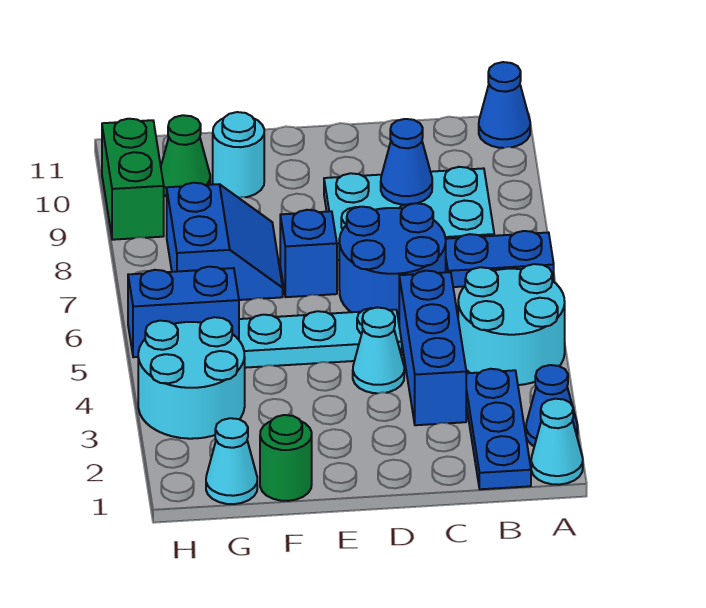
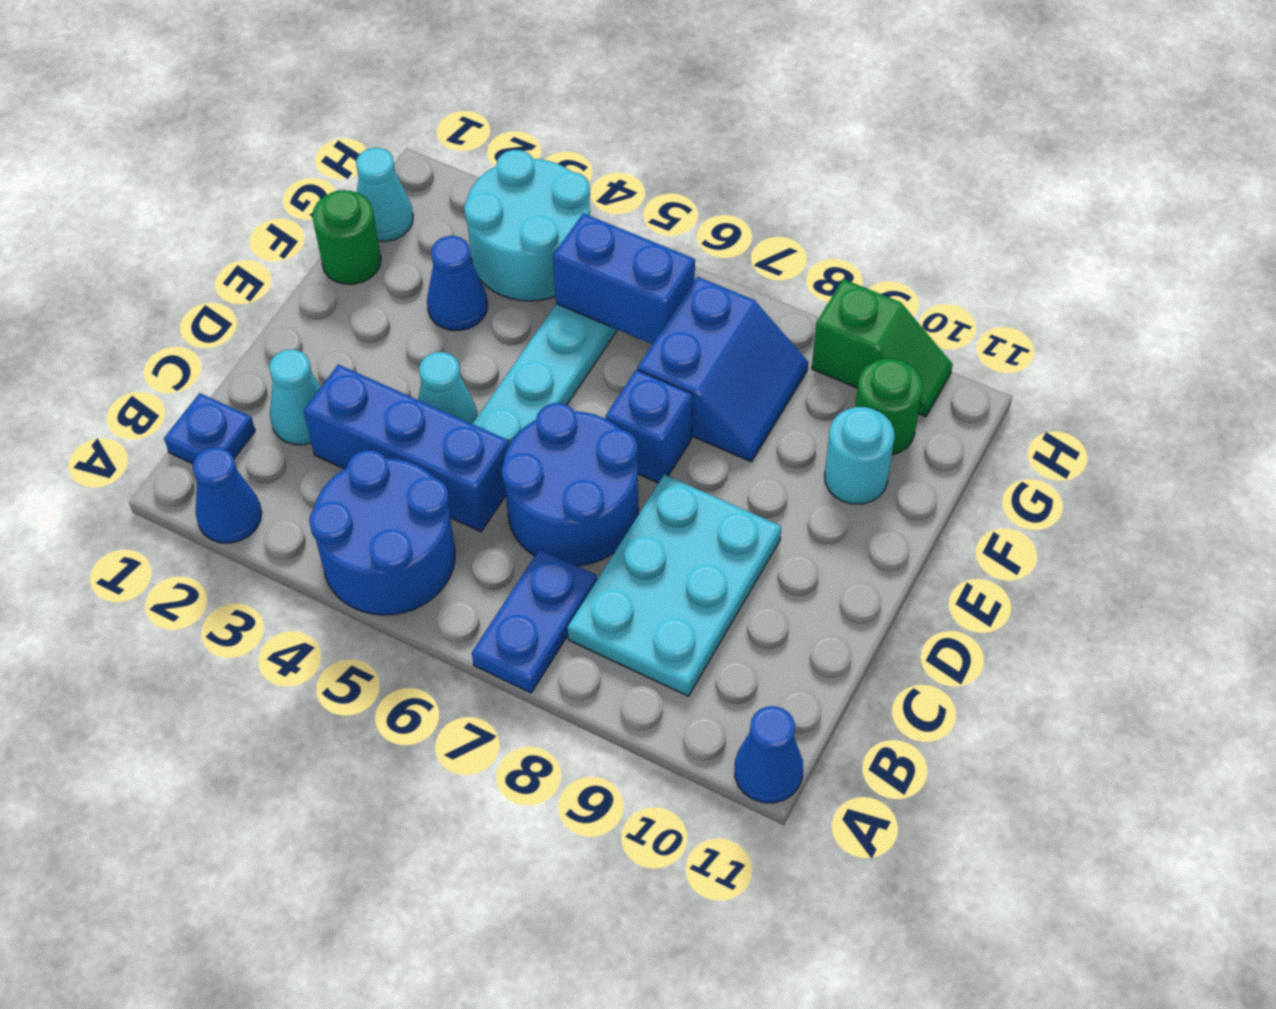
cyan cone A1 level 1 -> cyan cone C2 level 1
cyan round brick A4:B5 level 1 -> blue round brick A4:B5 level 1
blue plate B1:B3 level 1 -> blue plate B1 level 1
blue cone C9 level 2 -> blue cone F3 level 1
blue slope F7:G8 level 1 top G -> blue slope F7:G8 level 1 top 7
blue brick G5:H5 level 2 -> blue brick G5:G6 level 2
green cone G10 level 1 -> green round brick G10 level 1
green brick H9:H10 level 1 -> green slope H9:H10 level 1 top 9

